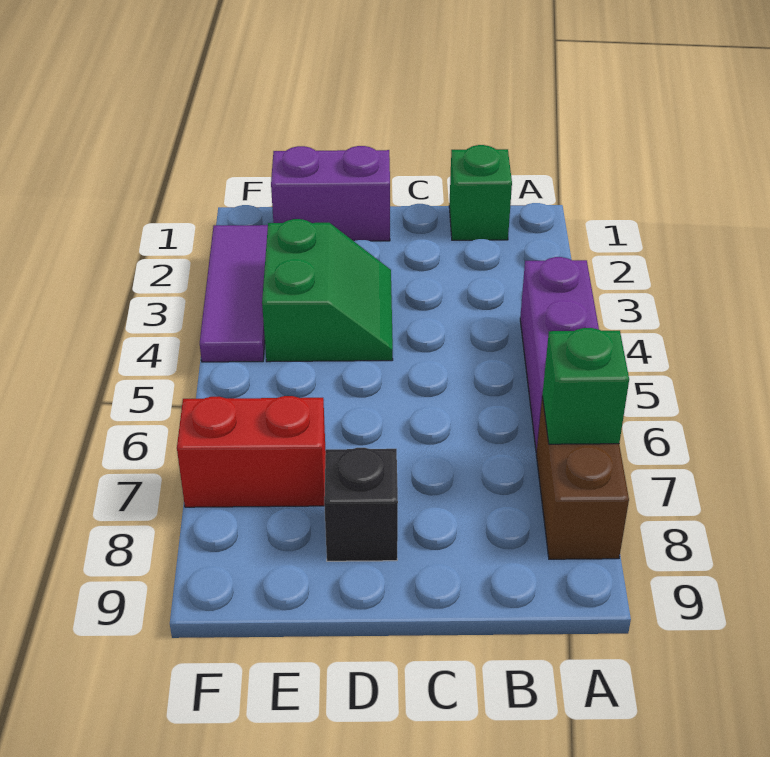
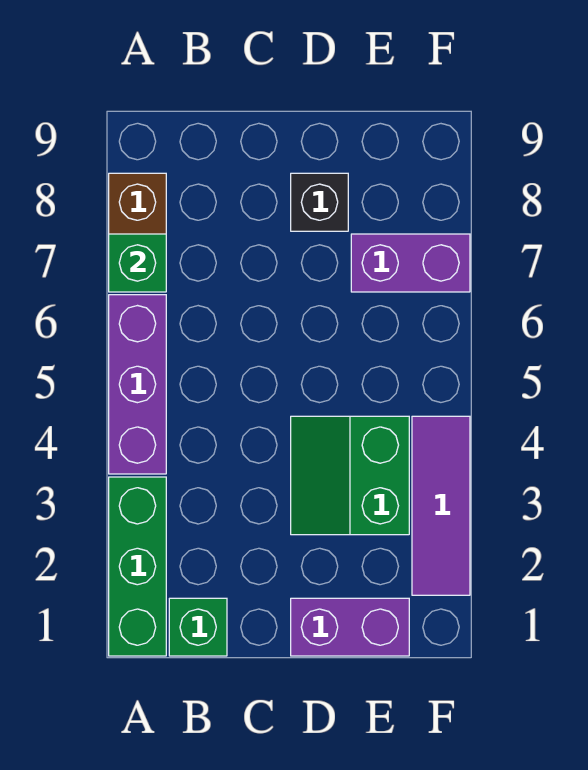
none -> green brick A1:A3 level 1
red brick E7:F7 level 1 -> purple brick E7:F7 level 1

